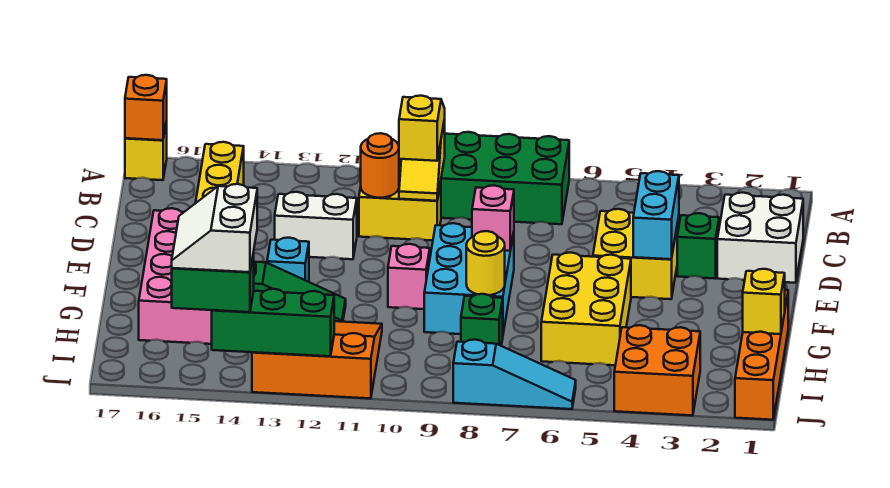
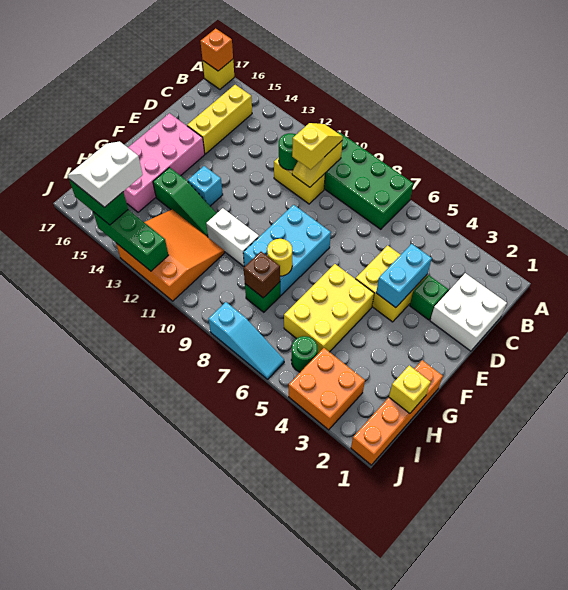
orange round brick C11 level 2 -> green round brick C11 level 2
white brick D12:D13 level 1 -> white brick G10:G11 level 1
pink brick E8 level 2 -> none
pink brick F10 level 1 -> none
none -> brown brick H8 level 2
none -> green round brick I5 level 1

